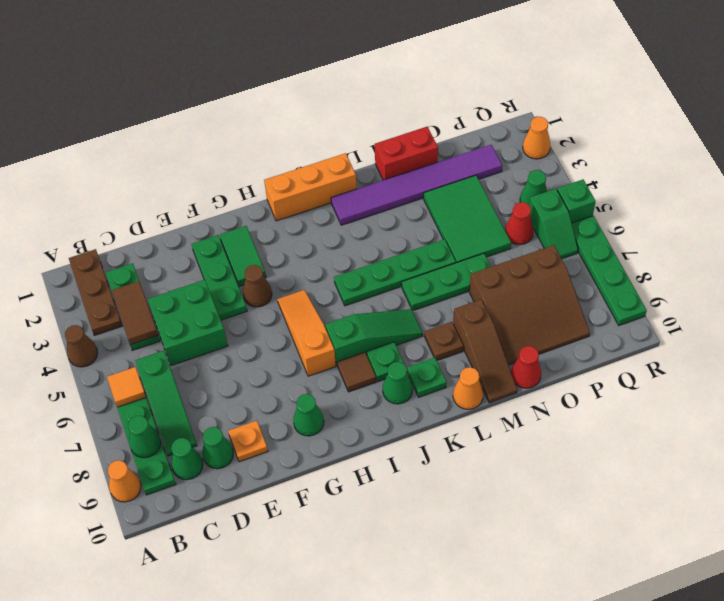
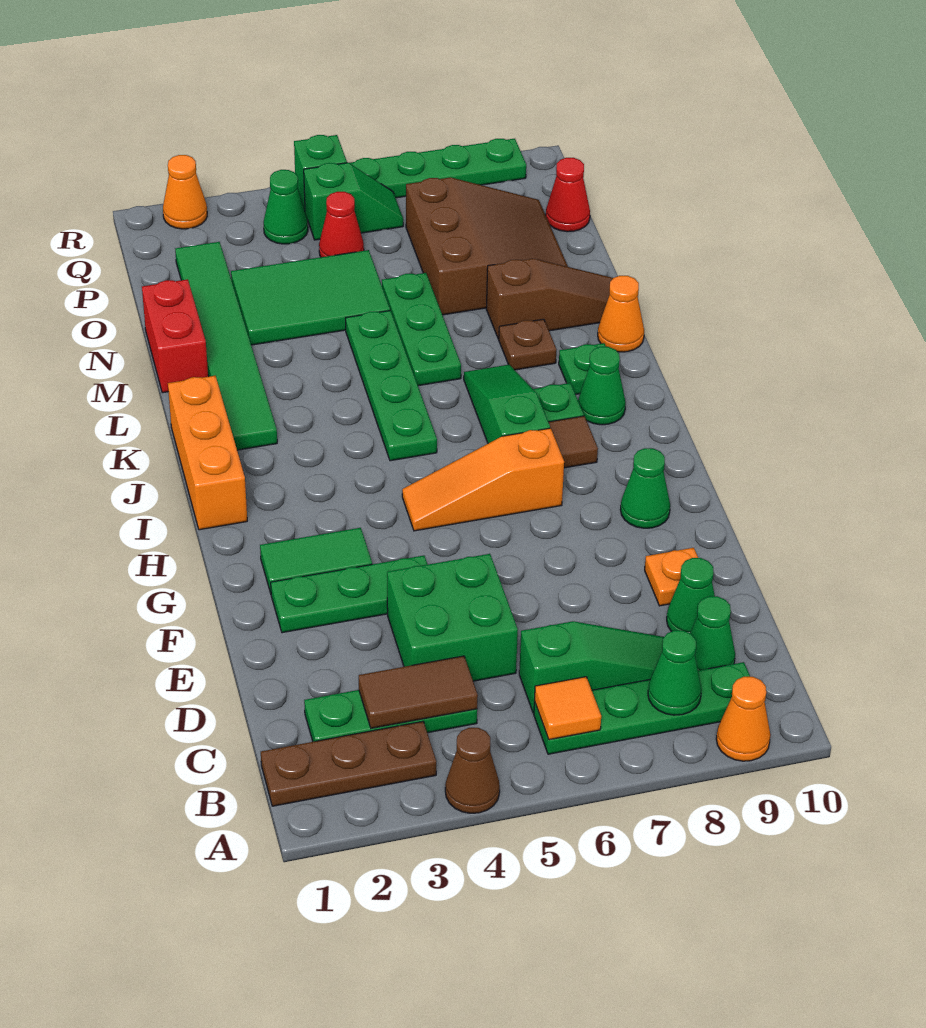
brown cone G4 level 1 -> none
purple tile K2:P2 level 1 -> green tile K2:P2 level 1
red cone N10 level 1 -> red cone P10 level 1

